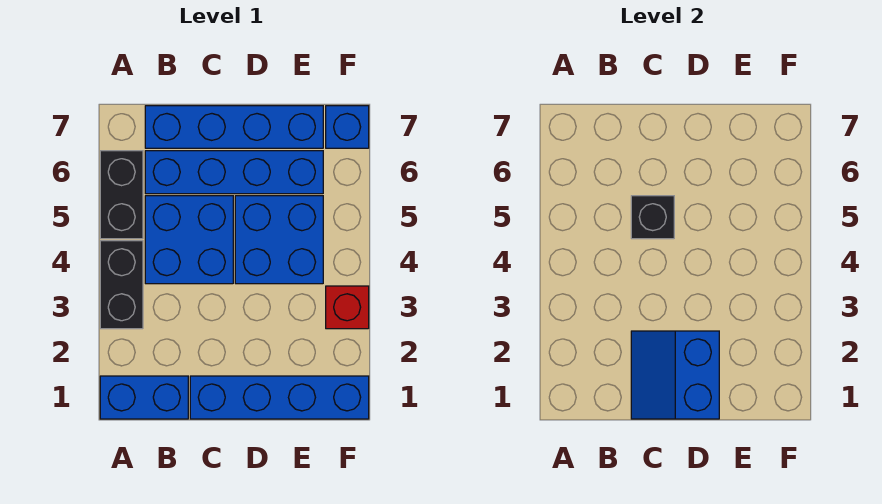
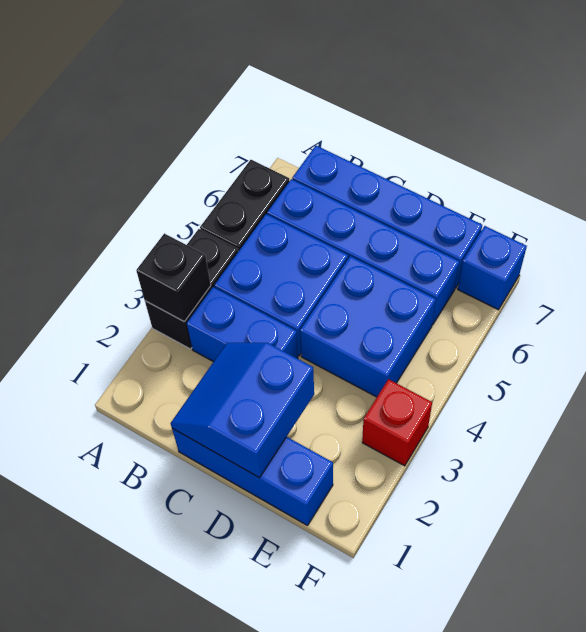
blue brick A1:B1 level 1 -> blue brick B3:C3 level 1
blue brick C1:F1 level 1 -> blue brick C1:E1 level 1
black brick C5 level 2 -> black brick A3 level 2

